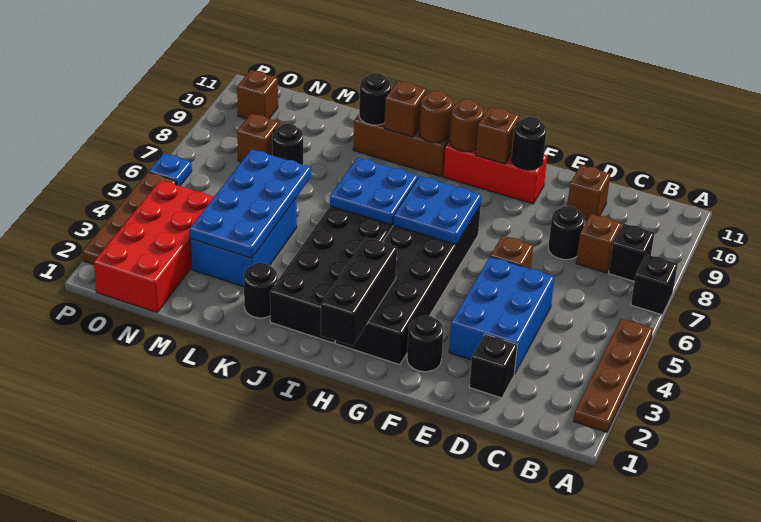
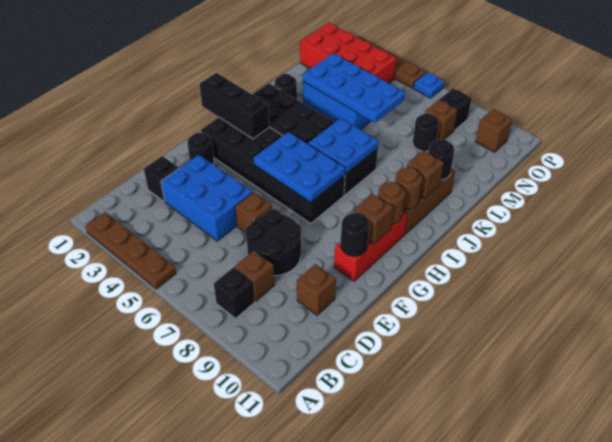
black brick A7 level 1 -> black brick O8 level 1
black round brick D8 level 1 -> black round brick D7:E8 level 1
blue plate G6:H7 level 2 -> blue plate G5:H7 level 2

